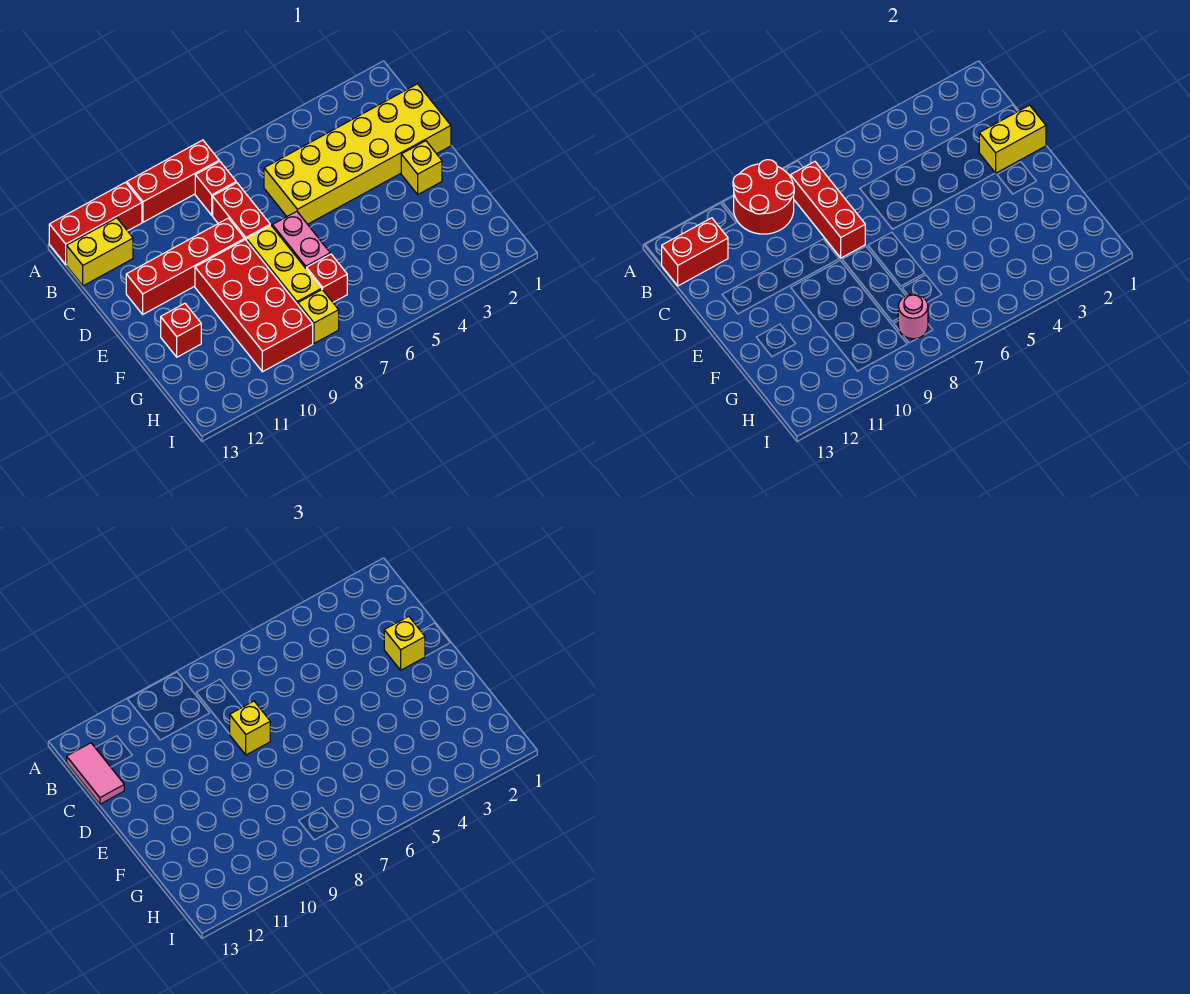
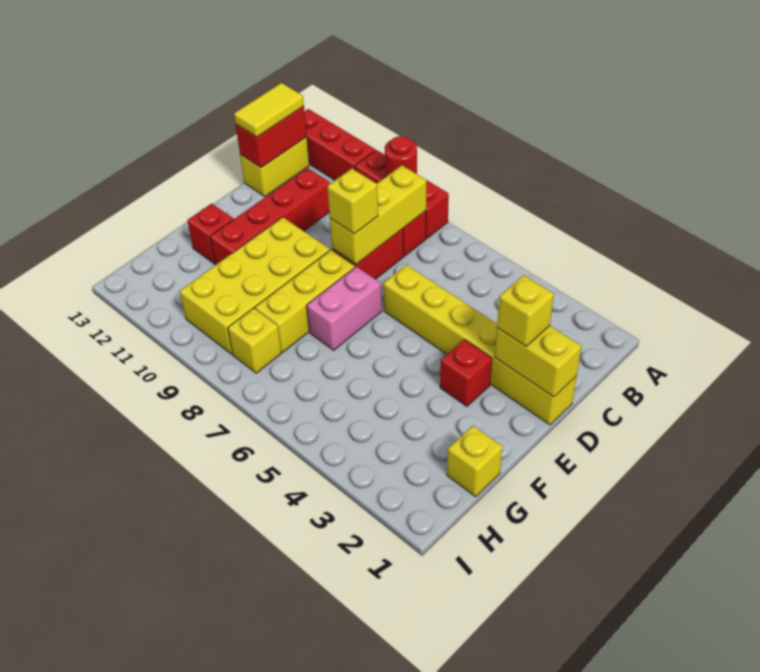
red round brick A9:B10 level 2 -> red round brick A9 level 2
red brick B8:D8 level 2 -> yellow brick B8:D8 level 2
yellow brick B12:B13 level 1 -> yellow brick B13:C13 level 1
red brick B12:B13 level 2 -> red brick B13:C13 level 2
pink tile B13:C13 level 3 -> yellow tile B13:C13 level 3
yellow brick C1:D6 level 1 -> yellow brick D1:D6 level 1
red brick D9:D12 level 1 -> red brick C11:F11 level 1
yellow brick E2 level 1 -> yellow brick G1 level 1
red brick E9:H10 level 1 -> yellow brick E9:H10 level 1
red brick G7 level 1 -> red brick E3 level 1
pink round brick H8 level 2 -> none

